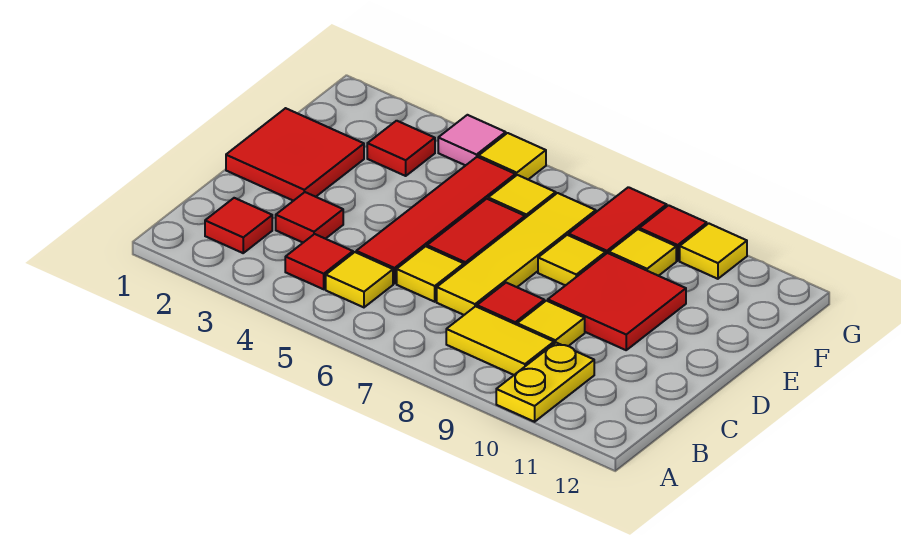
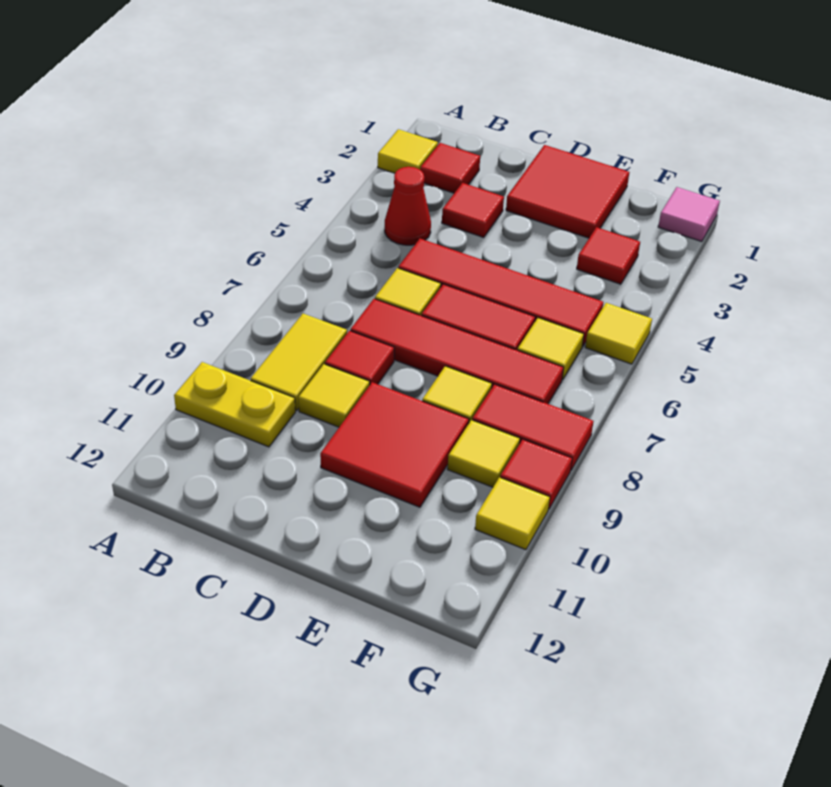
red tile B4 level 1 -> red cone B4 level 1
yellow tile B5 level 1 -> yellow tile A2 level 1
yellow tile C7:F7 level 1 -> red tile C7:F7 level 1
pink tile G4 level 1 -> pink tile G1 level 1

